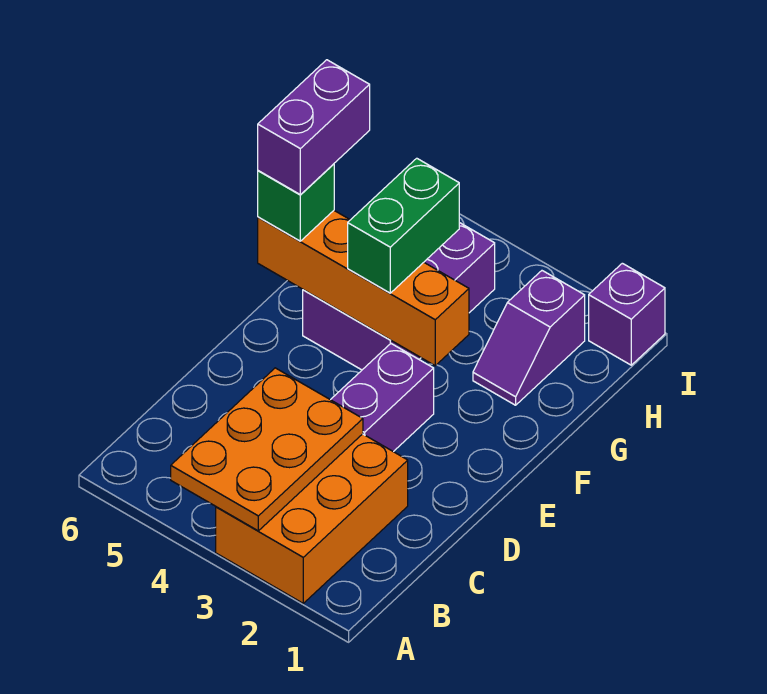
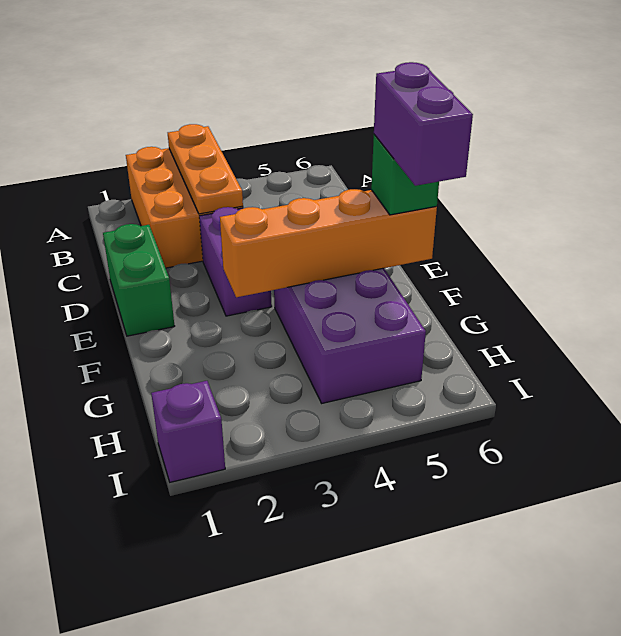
orange plate A3:C4 level 2 -> orange plate A3:C3 level 2
green brick F4:G4 level 3 -> green brick D1:E1 level 1
purple slope G2:H2 level 1 top H -> none

